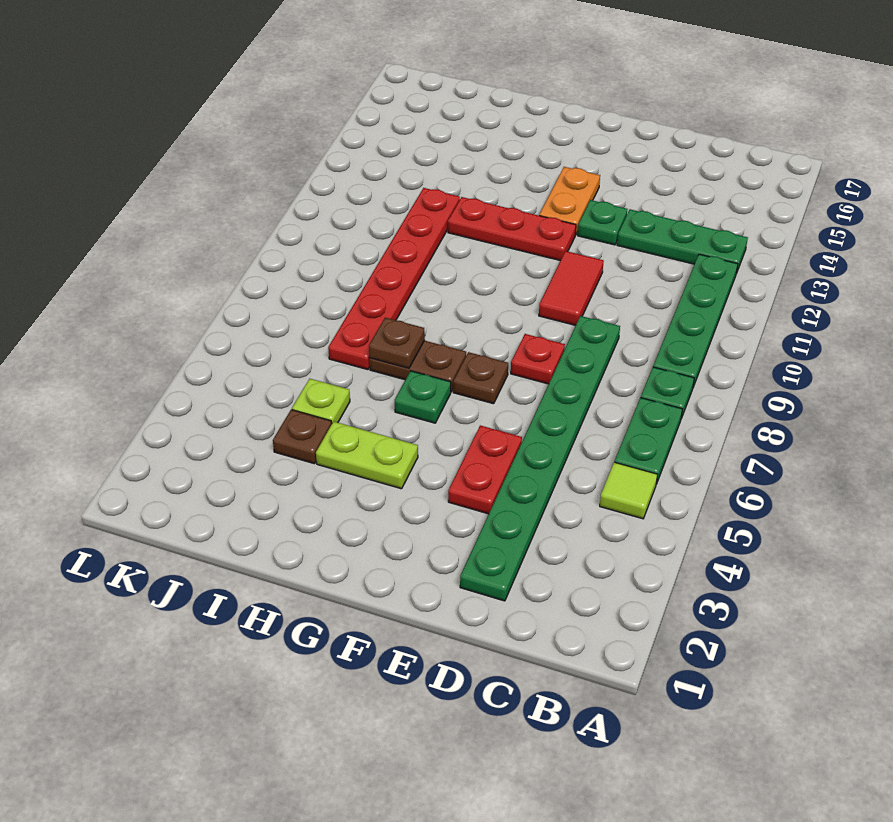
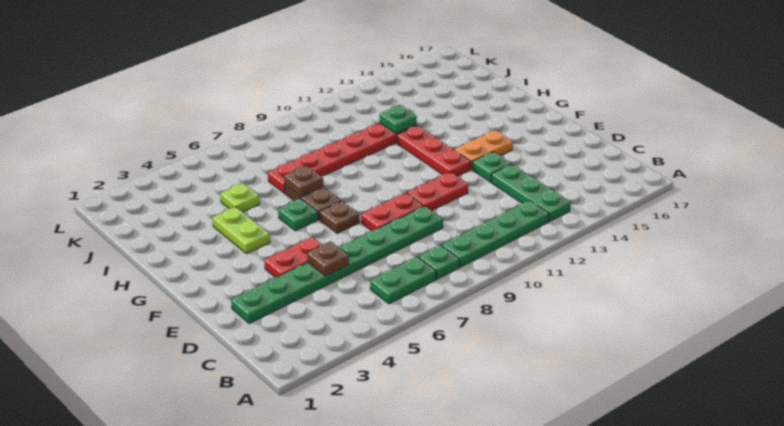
lime tile B5 level 1 -> none
red plate E8 level 1 -> red plate E8:E9 level 1
red tile E10:E11 level 1 -> red plate E10:E11 level 1
brown plate I4 level 1 -> brown plate D5 level 2
none -> green plate I12 level 2

